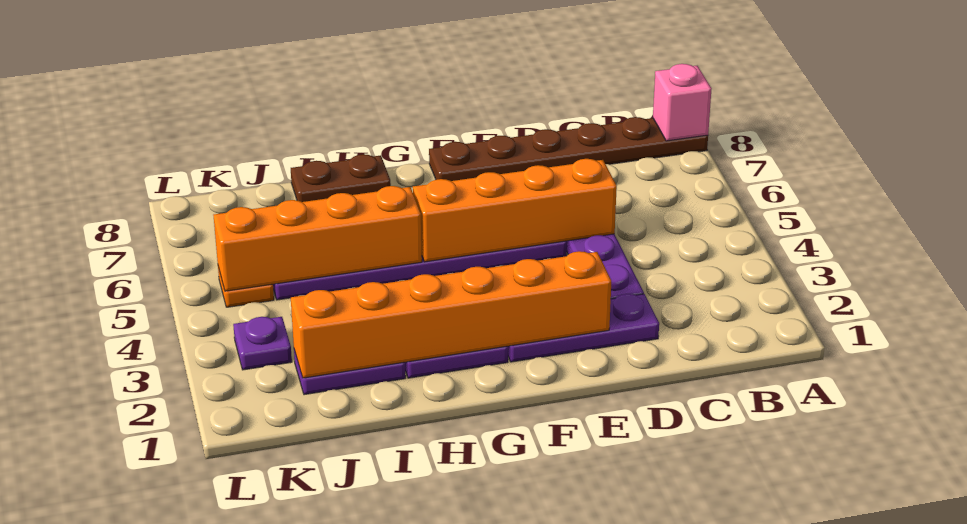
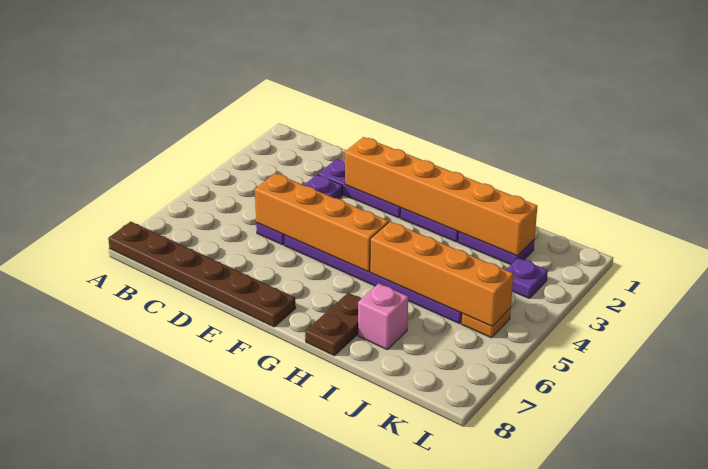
pink brick A8 level 2 -> pink brick I7 level 1
brown plate H8:I8 level 1 -> brown plate H7:H8 level 1

